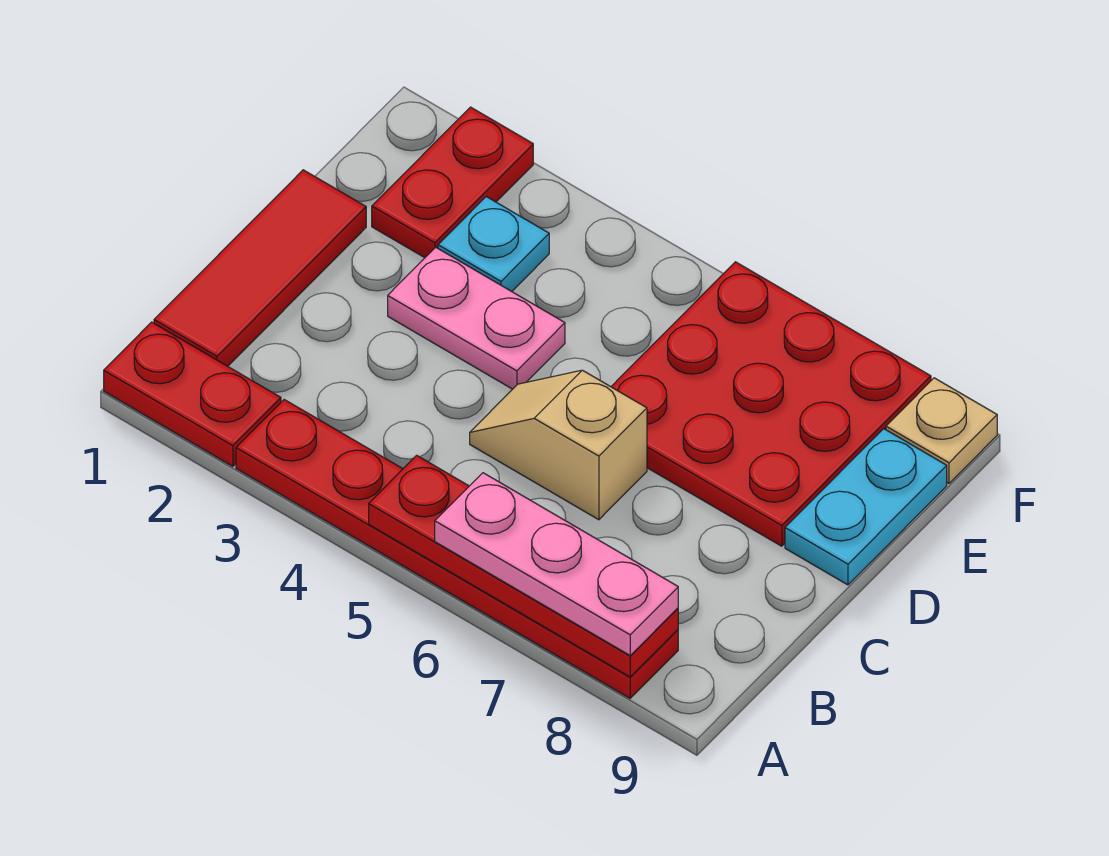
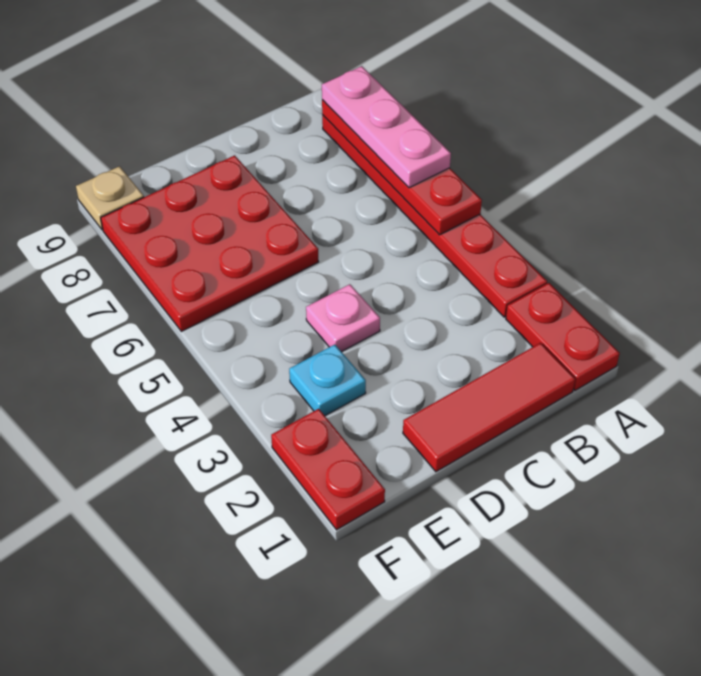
tan slope C5:C6 level 1 top 6 -> none
pink plate D3:D4 level 1 -> pink plate D4 level 1
cyan plate D9:E9 level 1 -> none
red plate E2:F2 level 1 -> red plate F1:F2 level 1

